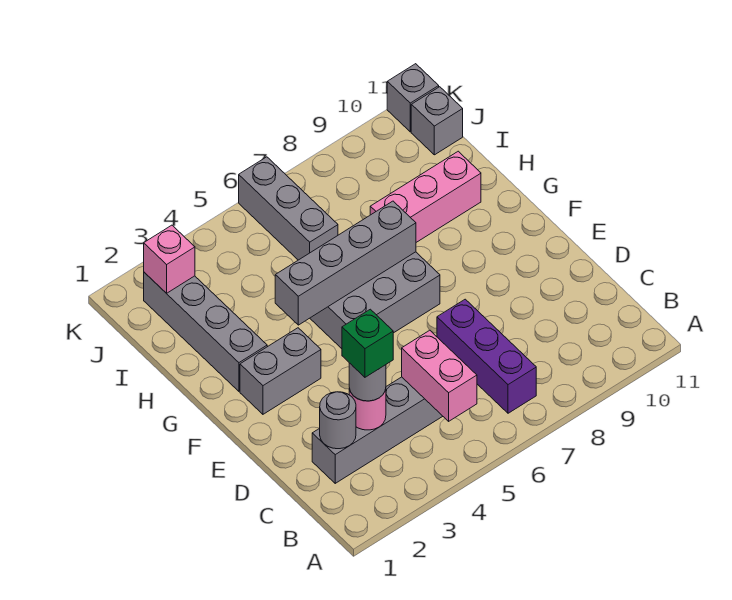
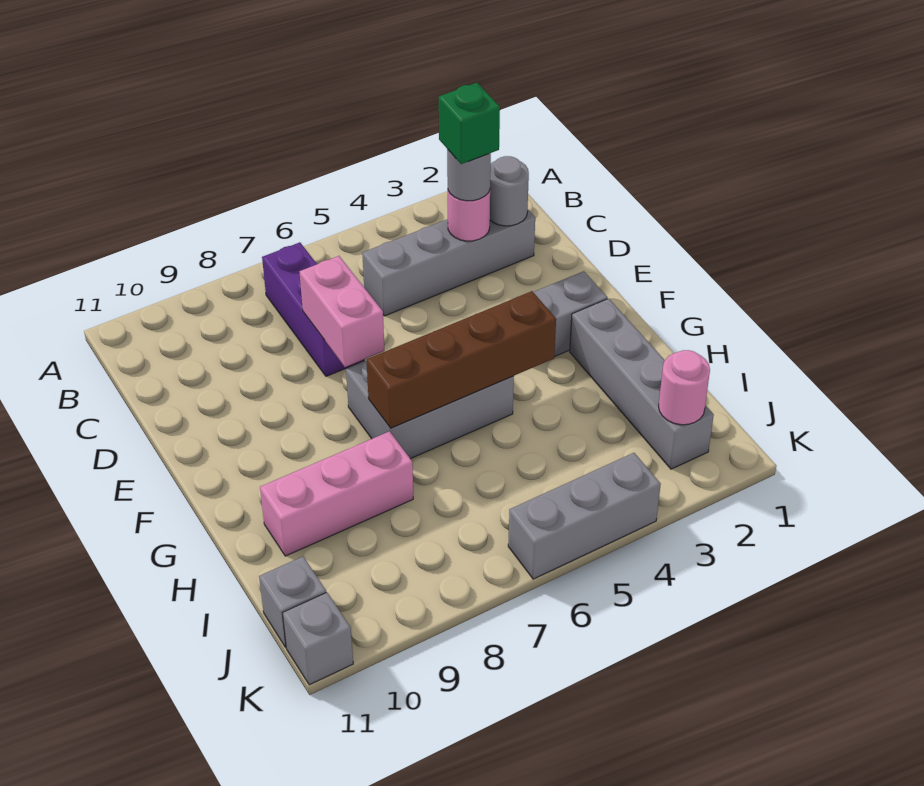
pink brick B5:C5 level 2 -> pink brick D7:E7 level 2
grey brick G4:G7 level 2 -> brown brick G4:G7 level 2
grey brick I6:K6 level 1 -> grey brick K4:K6 level 1
pink brick J2 level 2 -> pink round brick J2 level 2

